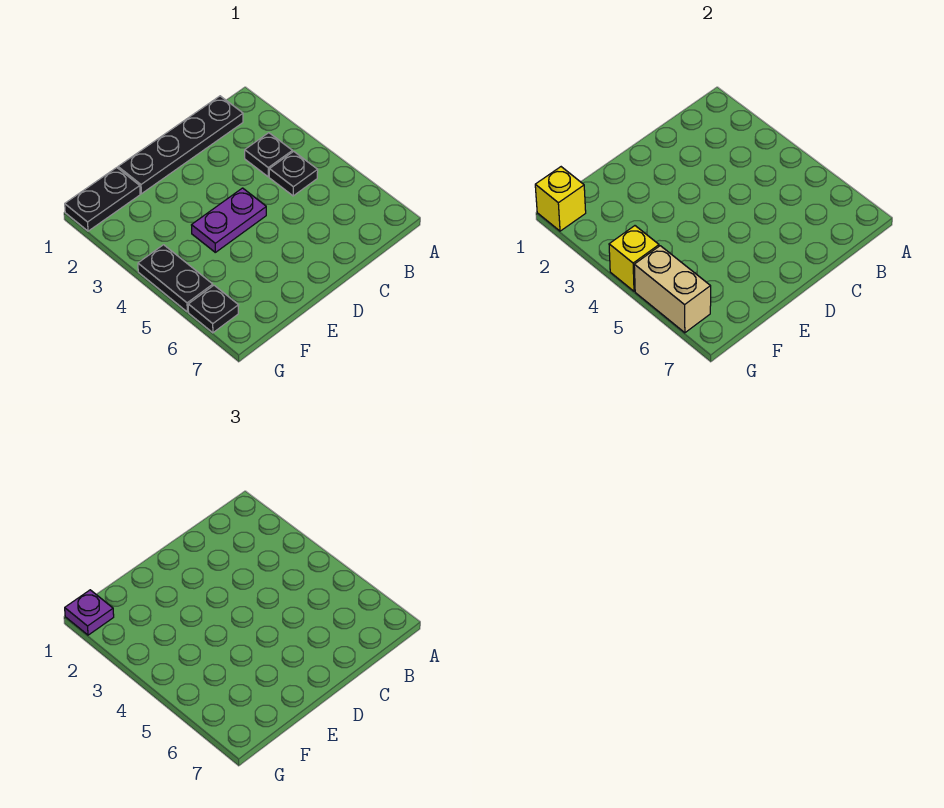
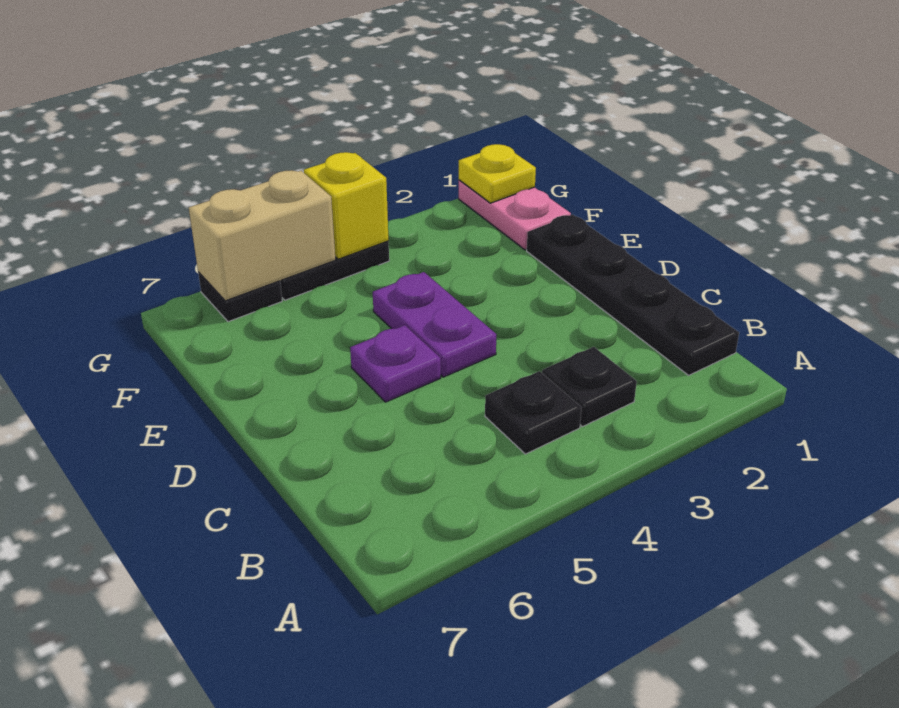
black plate F1:G1 level 1 -> pink plate F1:G1 level 1
yellow brick G1 level 2 -> yellow plate G1 level 2
purple plate G1 level 3 -> purple plate D5 level 1

